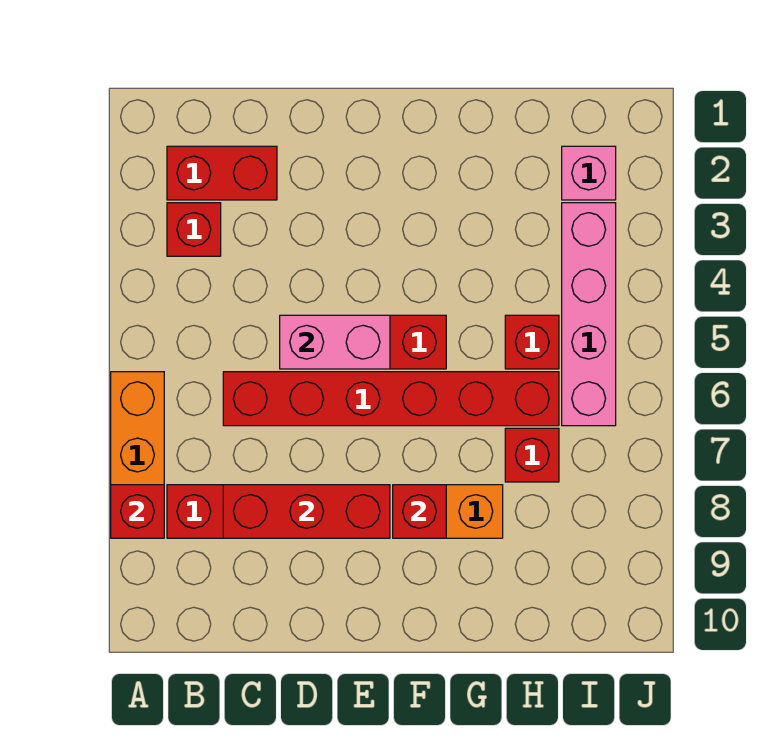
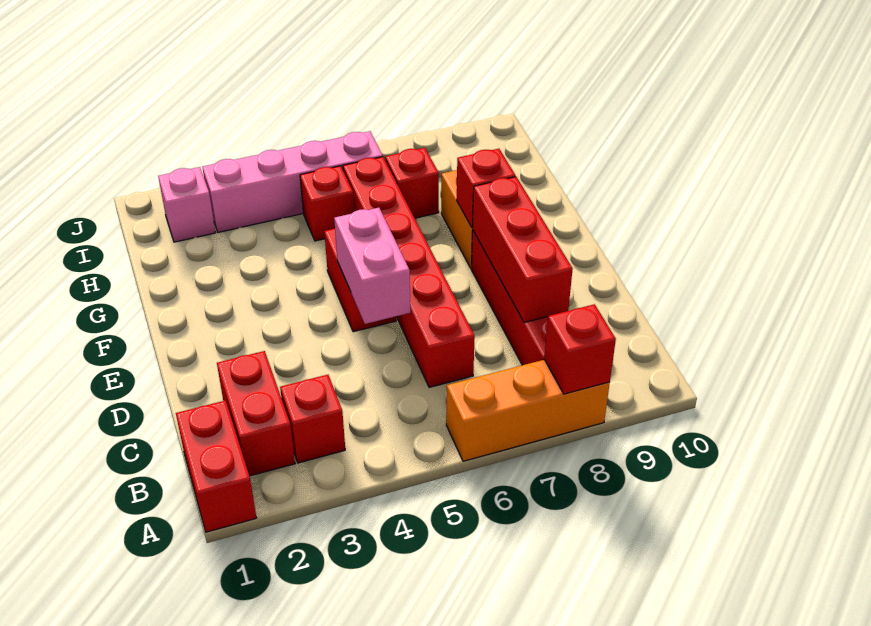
none -> red brick A1:B1 level 1

